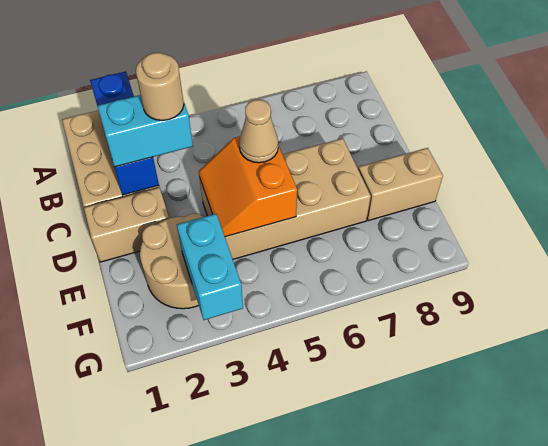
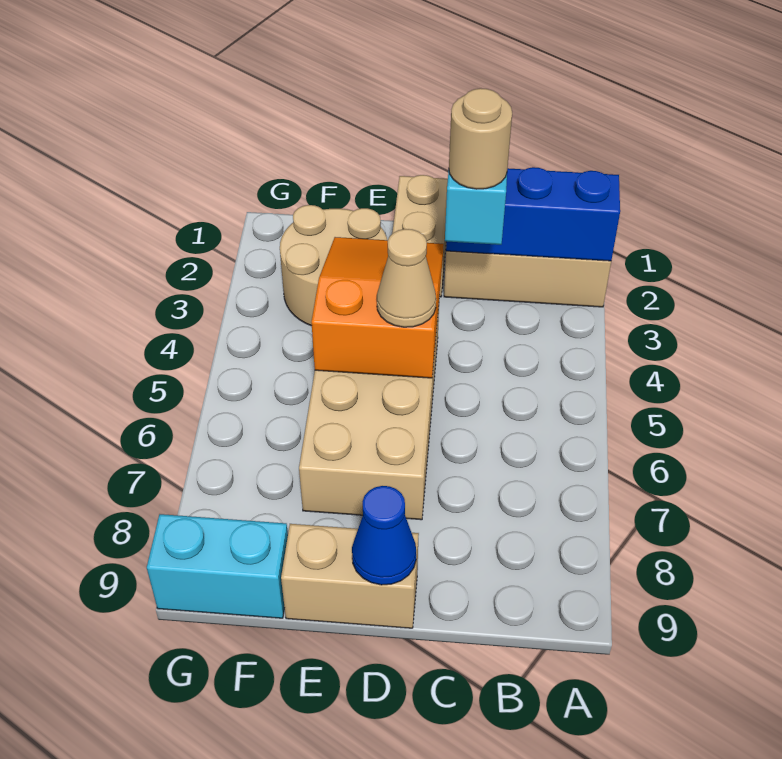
orange slope D4:E5 level 2 top 5 -> orange slope D3:E5 level 2 top 5
none -> blue cone D9 level 2
tan brick E8:E9 level 1 -> tan brick D9:E9 level 1
cyan brick F3:G3 level 2 -> cyan brick F9:G9 level 1

